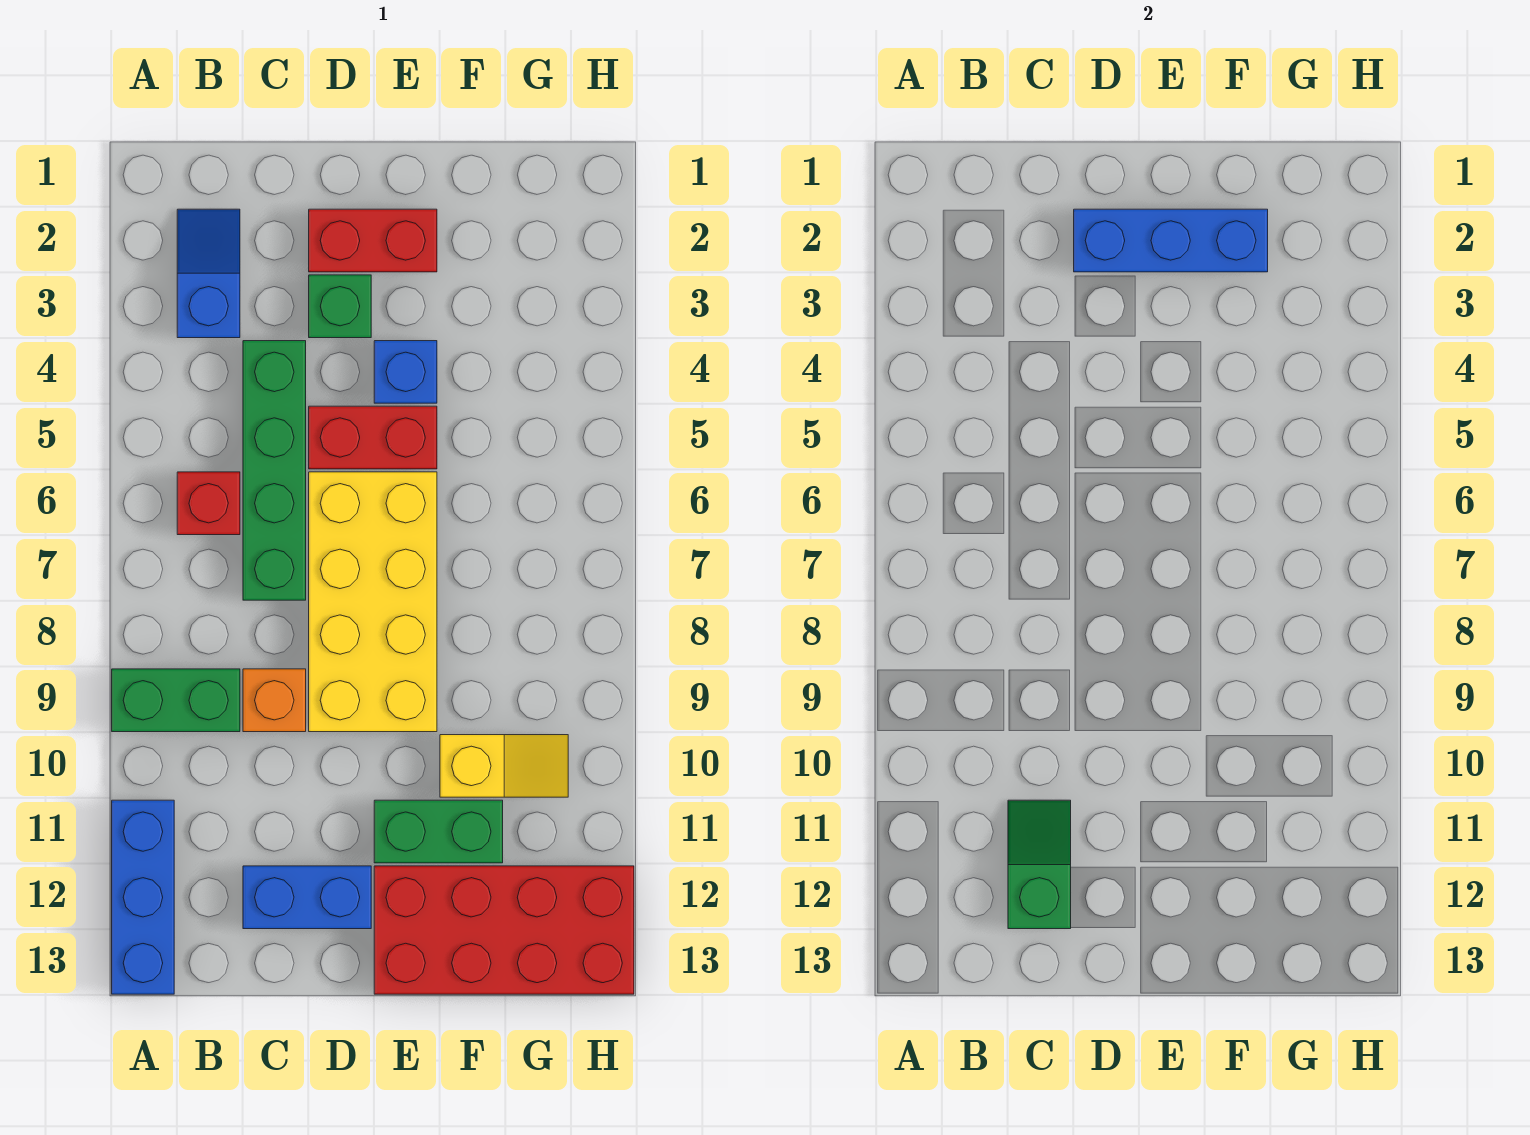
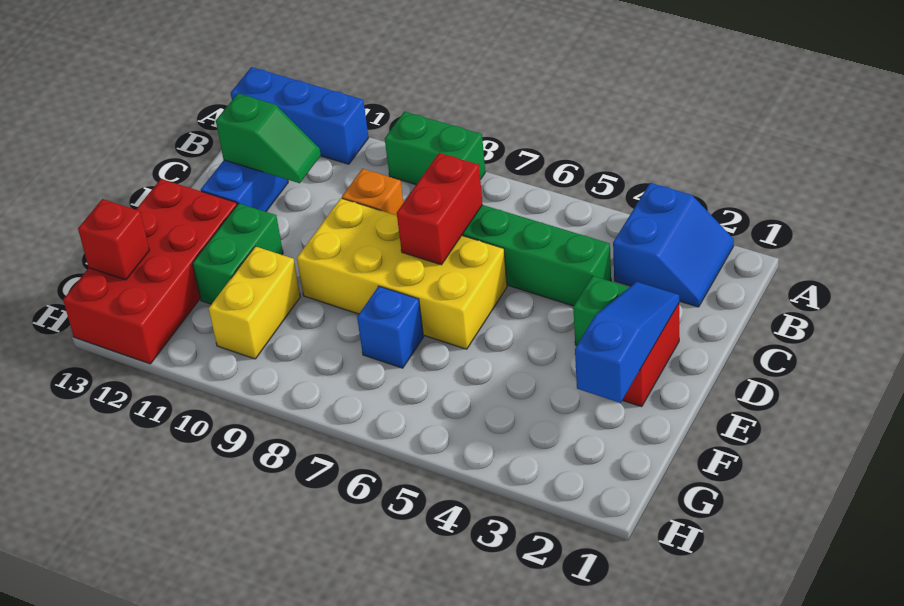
green brick A9:B9 level 1 -> green brick A8:A9 level 1
blue slope B2:B3 level 1 top 3 -> blue slope A2:B3 level 1 top 3
red brick B6 level 1 -> red brick G13 level 2
blue brick D2:F2 level 2 -> blue slope D2:F2 level 2 top F
red brick D5:E5 level 1 -> red brick C7:D7 level 2
blue brick E4 level 1 -> blue brick F7 level 1
yellow slope F10:G10 level 1 top F -> yellow brick F10:G10 level 1

